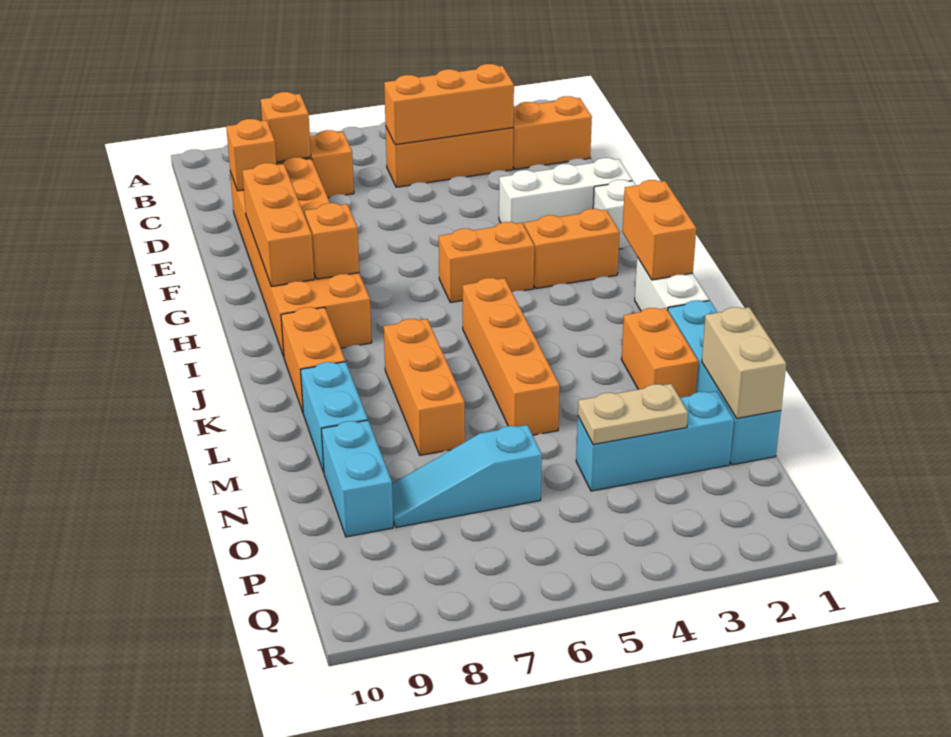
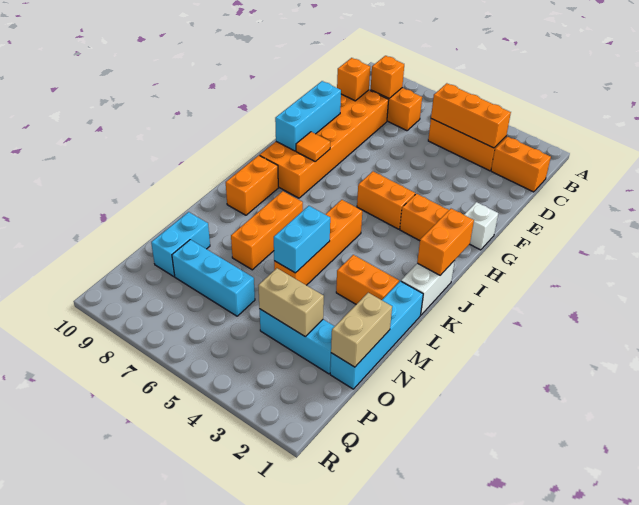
white brick F1:F3 level 1 -> none
orange brick F9:H9 level 2 -> cyan brick F9:H9 level 2
orange brick H8 level 2 -> orange tile H8 level 2
orange brick L2:M2 level 1 -> orange brick L2:L3 level 1
cyan brick L9:M9 level 1 -> cyan brick L5:M5 level 2
tan plate O3:O4 level 2 -> tan brick O3:O4 level 2
cyan slope O6:O8 level 1 top 6 -> cyan brick O6:O8 level 1

